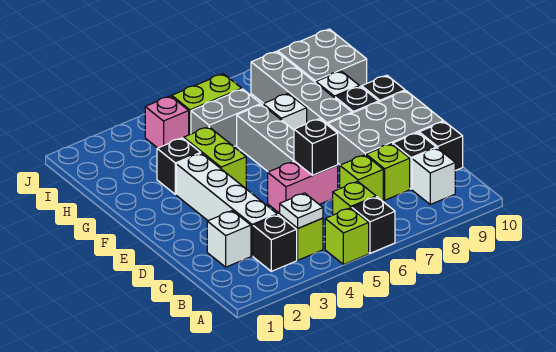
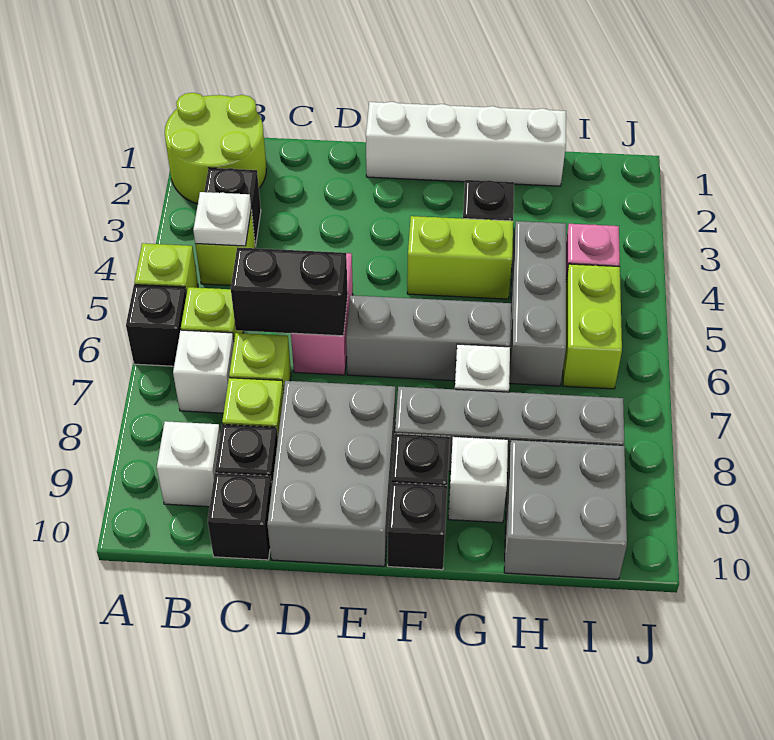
none -> lime round brick A1:B2 level 1
white brick C2 level 1 -> white brick B7 level 1
white brick C3:F3 level 1 -> white brick E1:H1 level 1
black brick D6 level 2 -> black brick C6:D6 level 2
grey brick H5:H6 level 1 -> grey brick H4:H6 level 1

